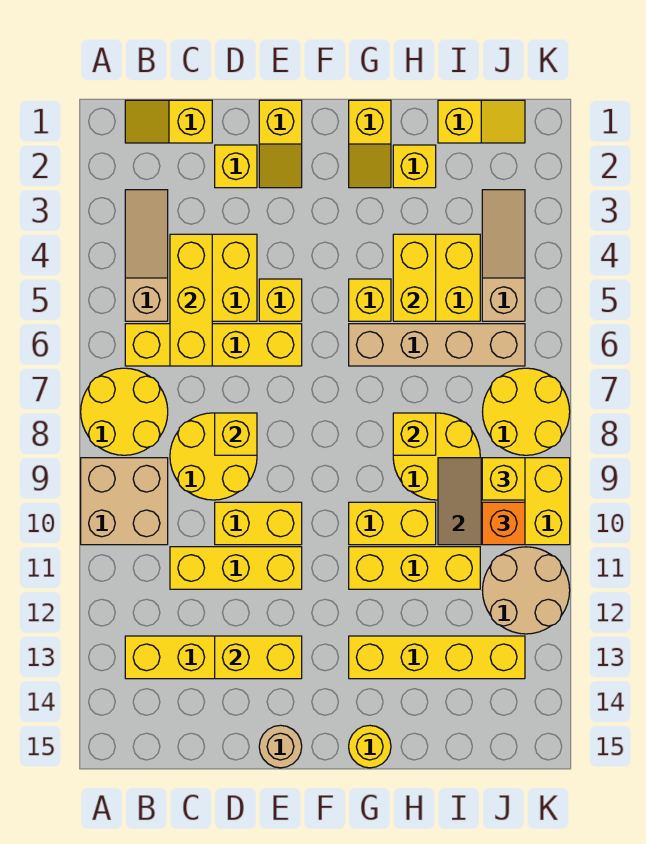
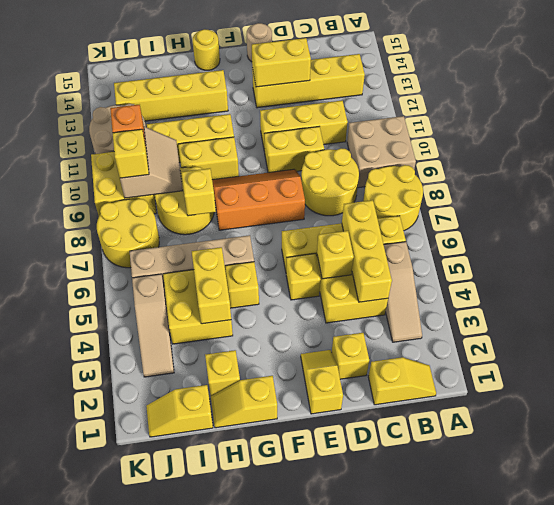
yellow brick D8 level 2 -> yellow brick D5 level 2
none -> orange slope E8:G9 level 1 top 8
yellow slope G1:G2 level 1 top 1 -> yellow slope G1:H1 level 1 top G

